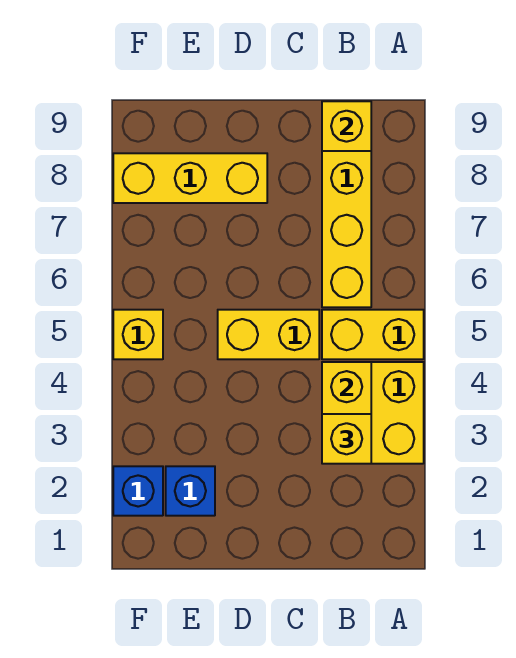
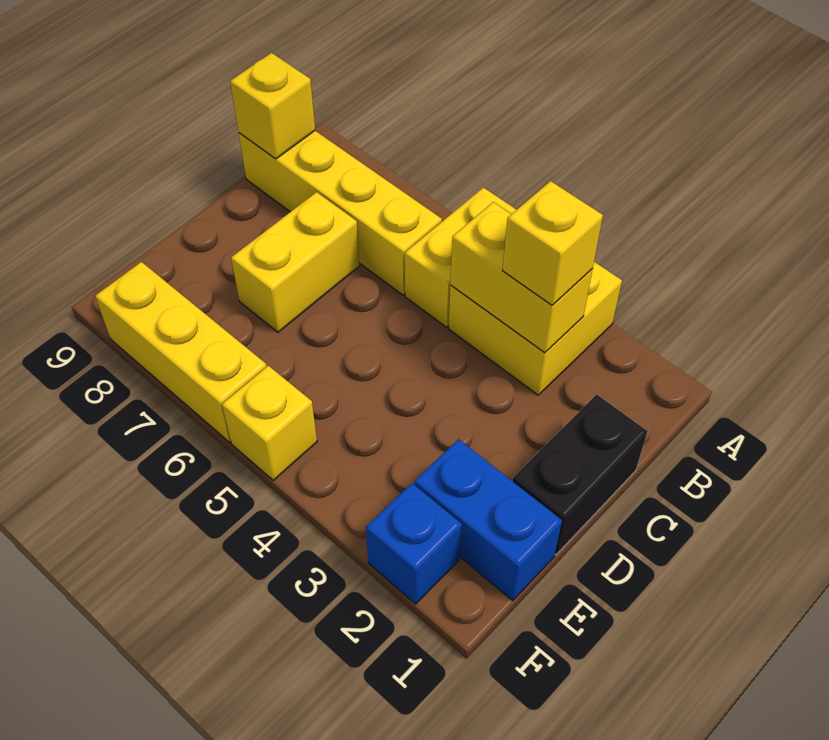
none -> black brick C1:D1 level 1
yellow brick C5:D5 level 1 -> yellow brick C7:D7 level 1
yellow brick D8:F8 level 1 -> yellow brick F6:F8 level 1
blue brick E2 level 1 -> blue brick E1:E2 level 1

